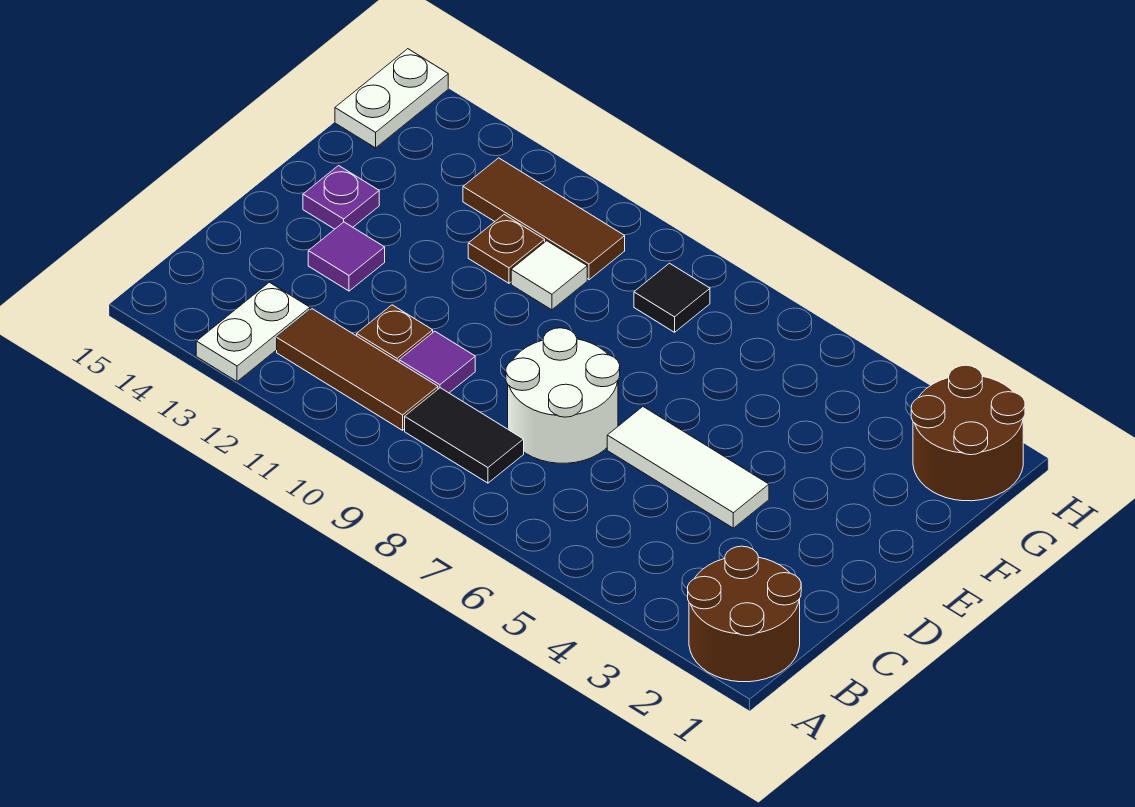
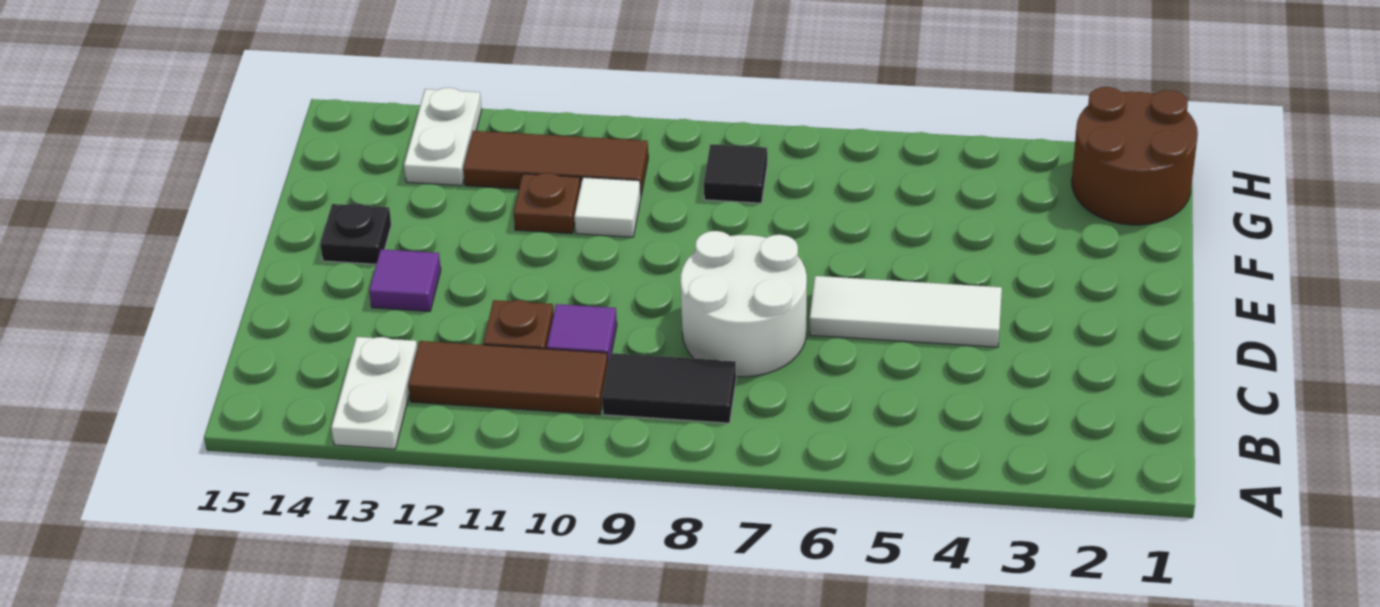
brown round brick A1:B2 level 1 -> none
purple plate E14 level 1 -> black plate E14 level 1
white plate G15:H15 level 1 -> white plate G13:H13 level 1

